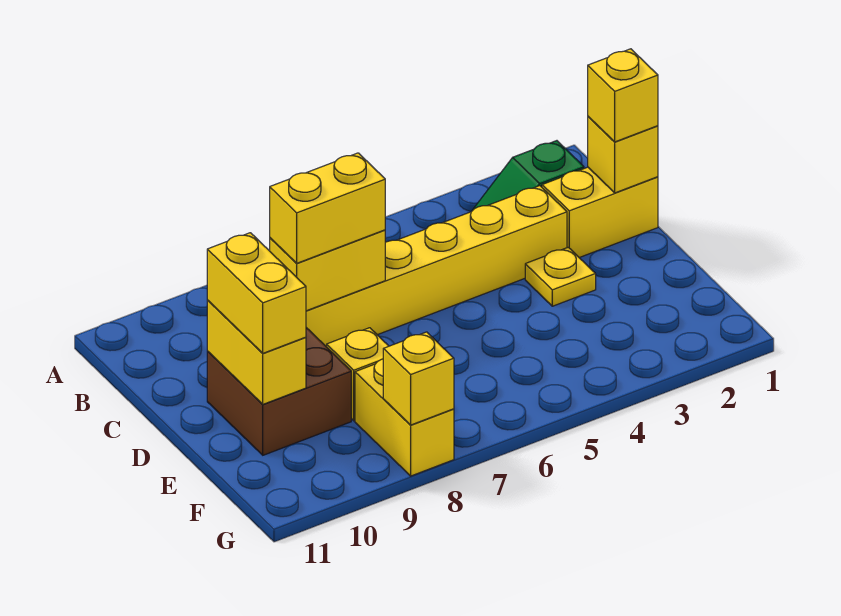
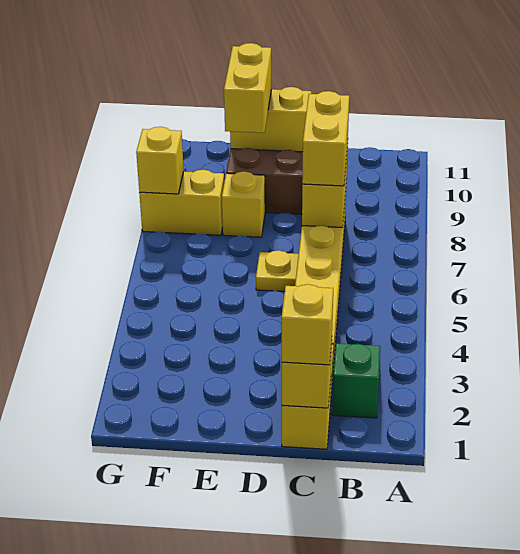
yellow plate D3 level 1 -> yellow plate D6 level 1
yellow brick D10:E10 level 3 -> yellow brick E9:E10 level 3

